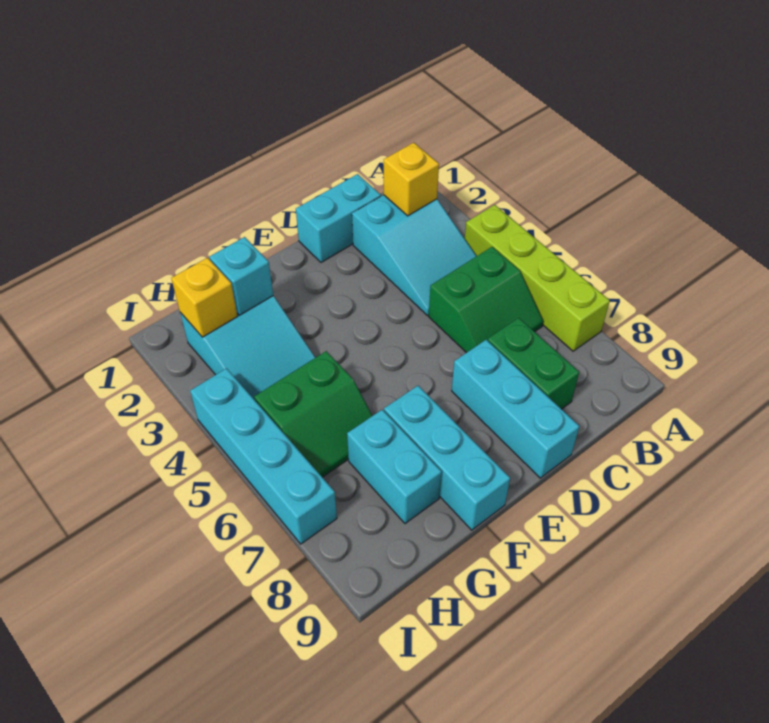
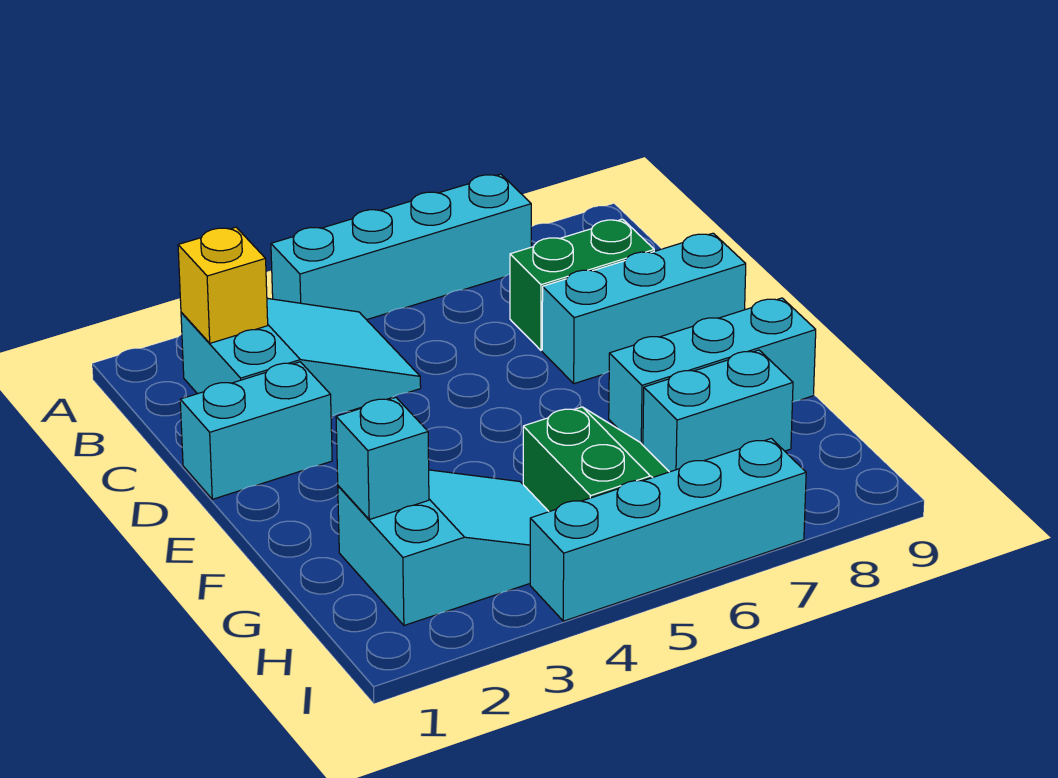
lime brick A4:A7 level 1 -> cyan brick A4:A7 level 1
green slope B5:C6 level 1 top 5 -> none
cyan brick C1:D1 level 1 -> cyan brick D1:D2 level 1
yellow brick H2 level 2 -> none

